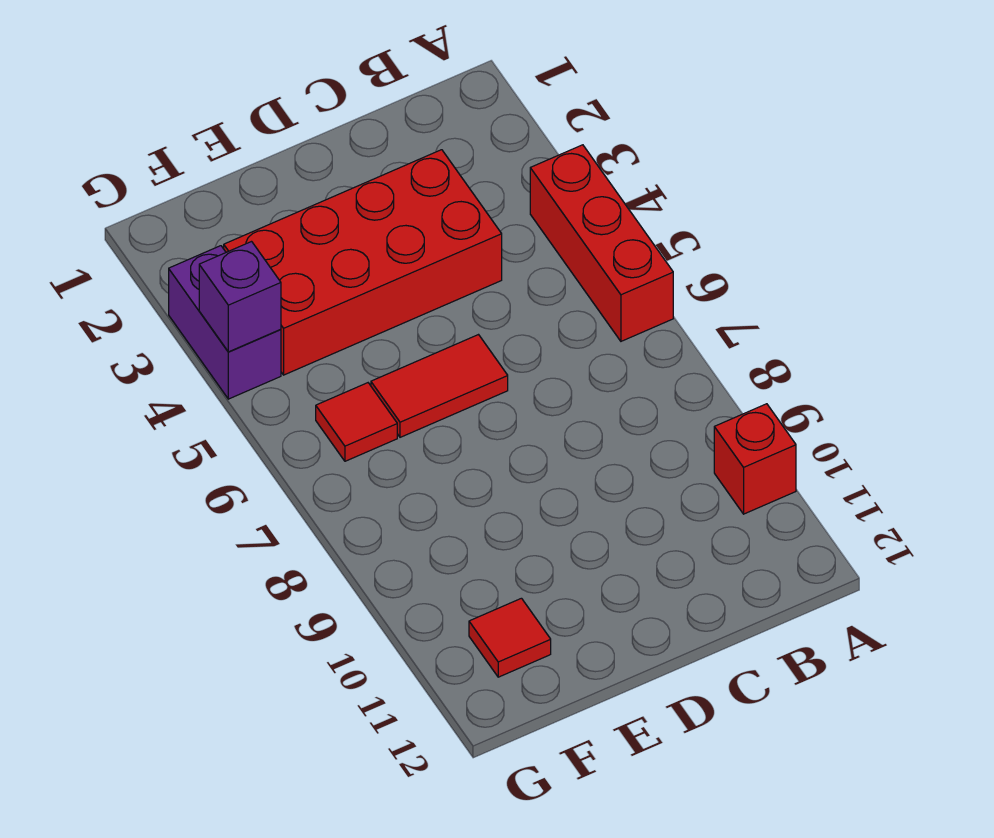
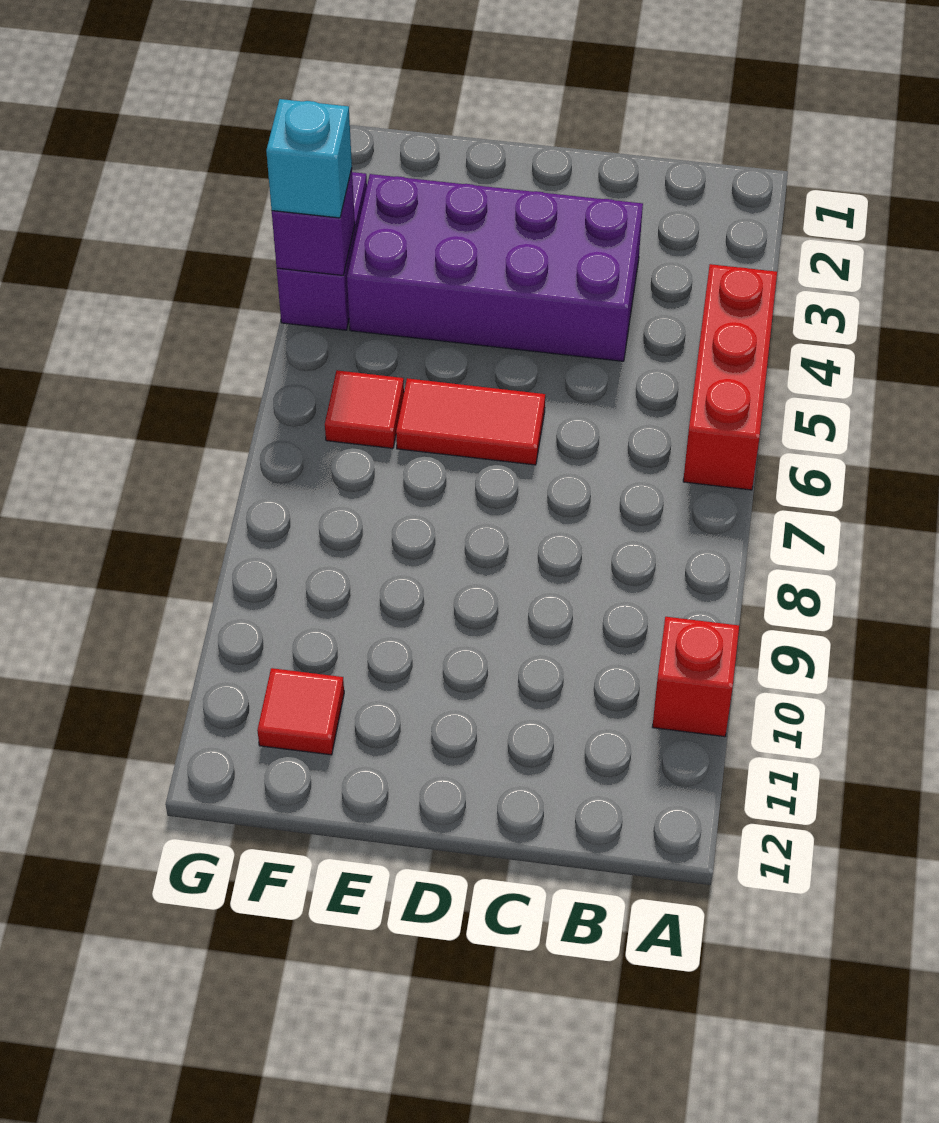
red brick C3:F4 level 1 -> purple brick C3:F4 level 1
none -> cyan brick G4 level 3

